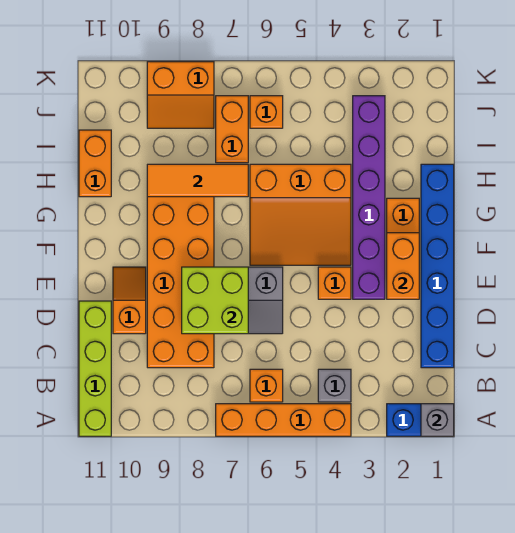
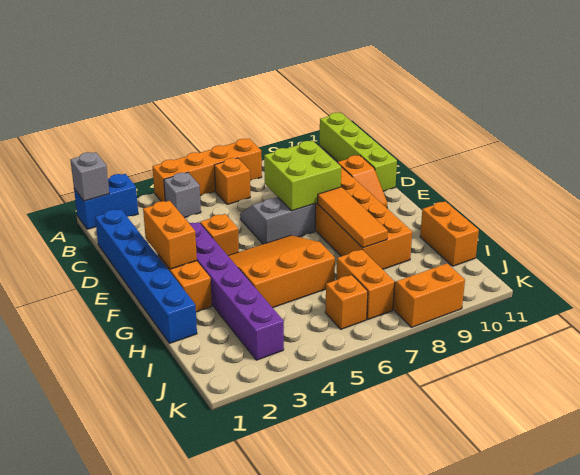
orange tile H7:H9 level 2 -> orange tile F8:H8 level 2

